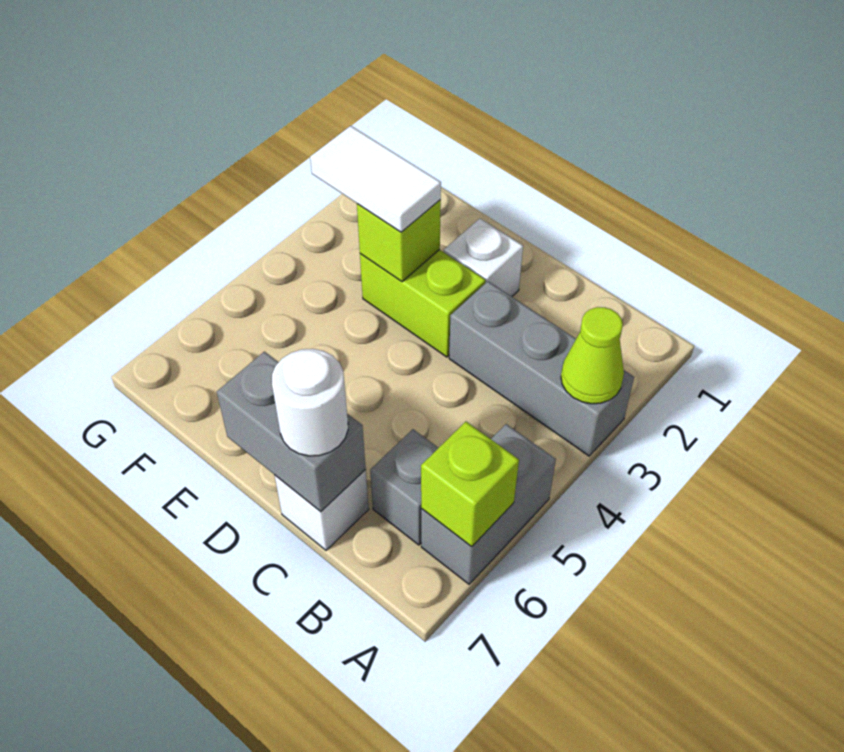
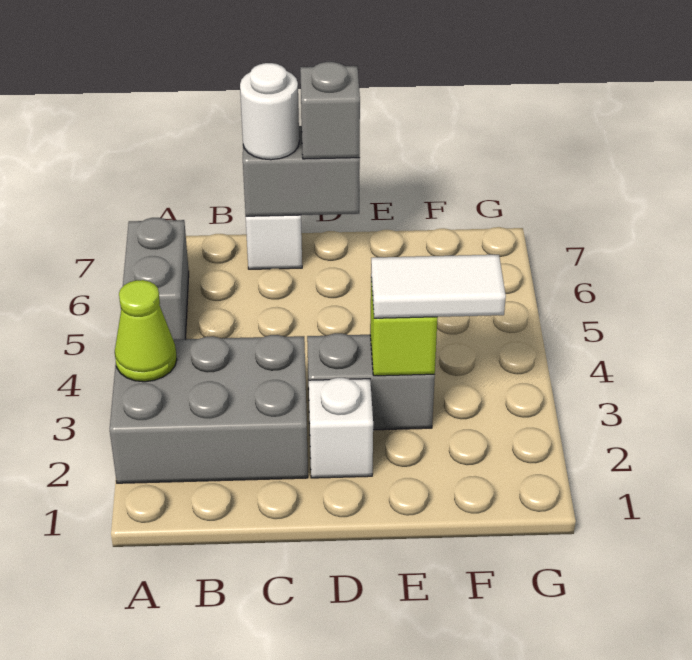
grey brick A3:C3 level 1 -> grey brick A2:C3 level 1
lime brick A6 level 2 -> none
grey brick B6 level 1 -> grey brick D7 level 3
lime brick D3:E3 level 1 -> grey brick D3:E3 level 1

